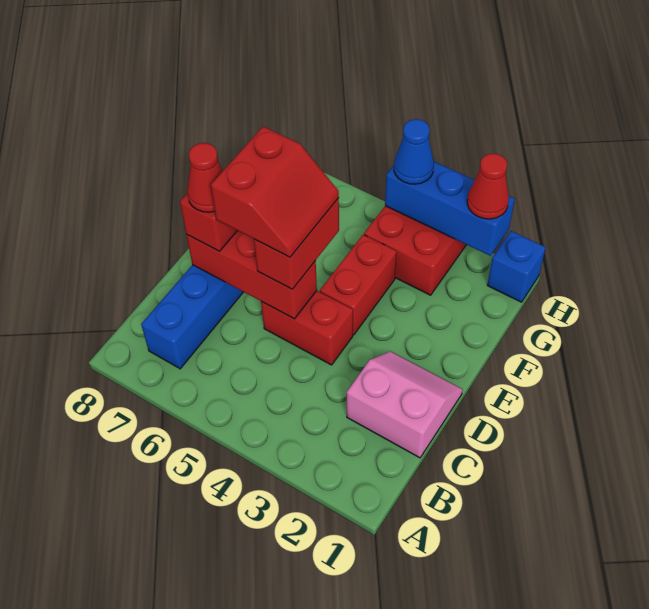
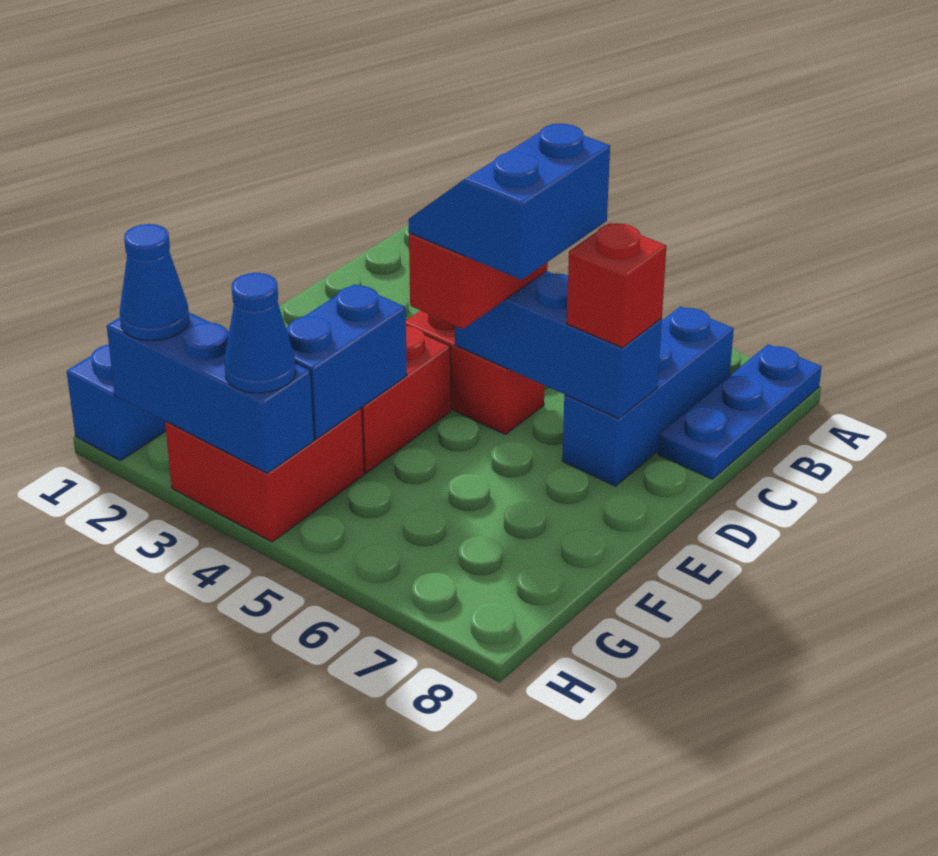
none -> blue plate A8:C8 level 1
pink slope C1:D2 level 1 top C -> none
red brick D5:D7 level 2 -> blue brick D5:D7 level 2
red slope D5:E6 level 4 top 6 -> blue slope D5:E6 level 4 top 6
red cone D7 level 4 -> none
none -> blue brick F4:G4 level 2
red cone H2 level 3 -> blue cone H2 level 3

